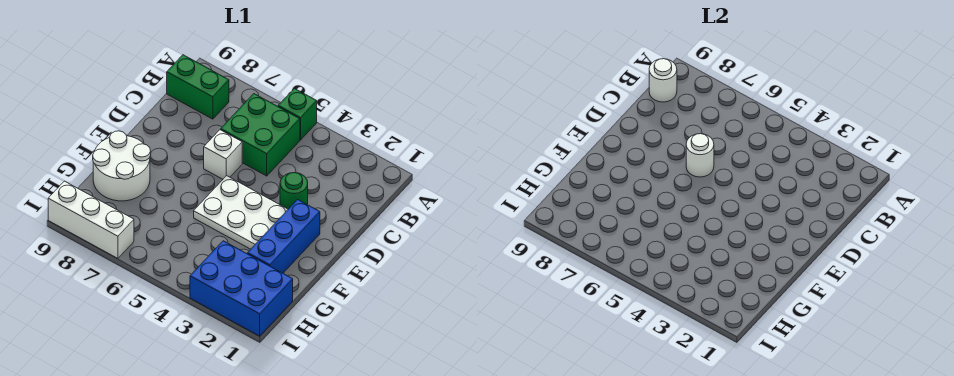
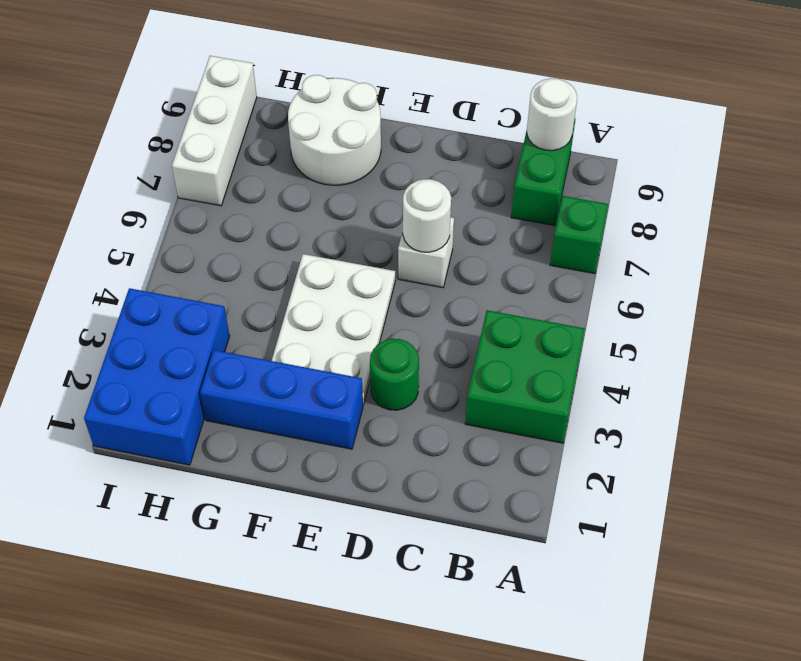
green brick A5 level 1 -> green brick A7 level 1
green brick B5:C6 level 1 -> green brick A3:B4 level 1

